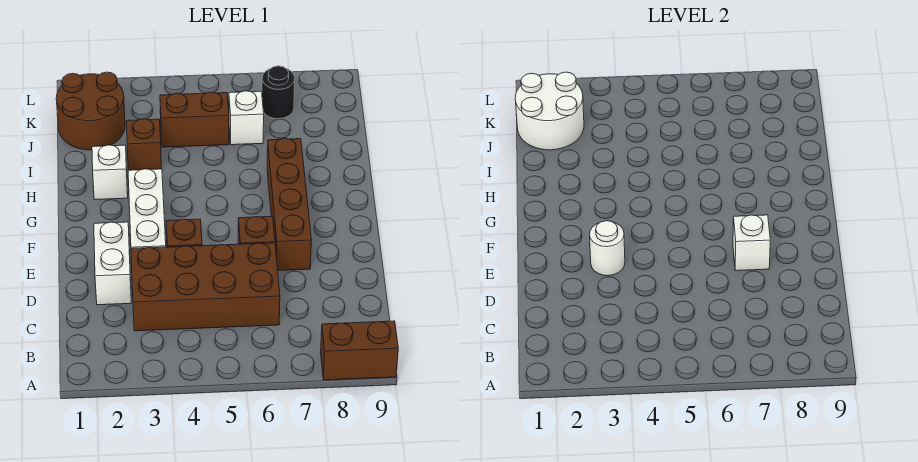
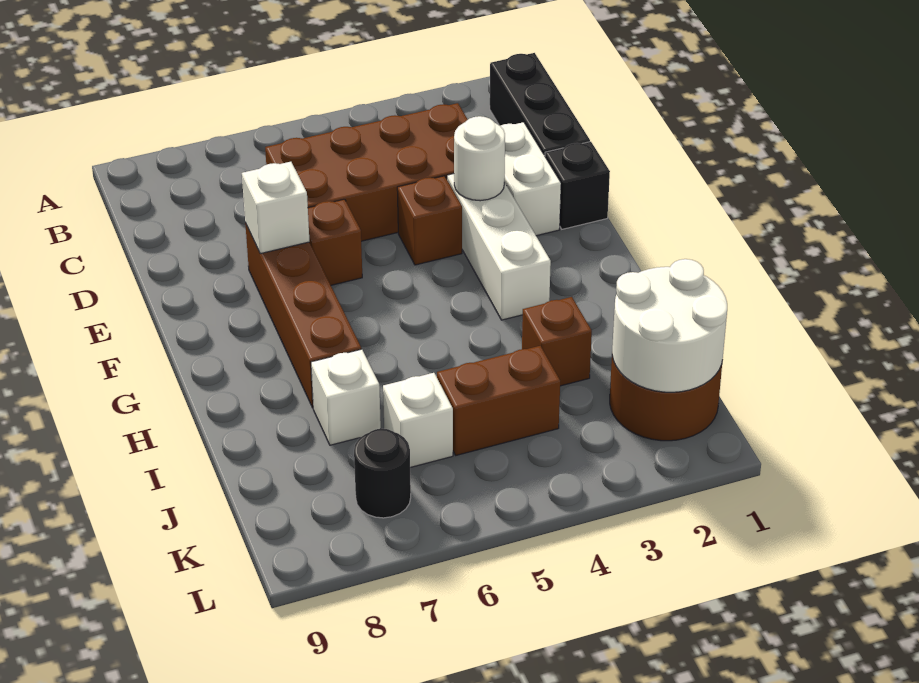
brown brick A8:A9 level 1 -> none
none -> black brick B1:D1 level 1
none -> black brick E1 level 1
white brick H2 level 1 -> white brick I7 level 1

